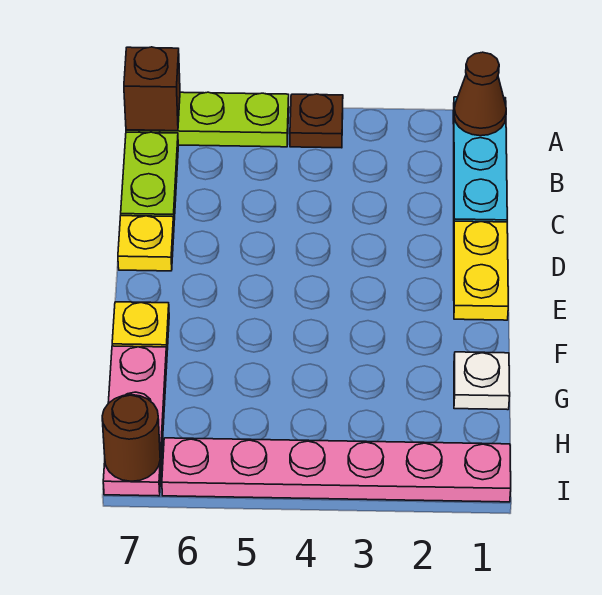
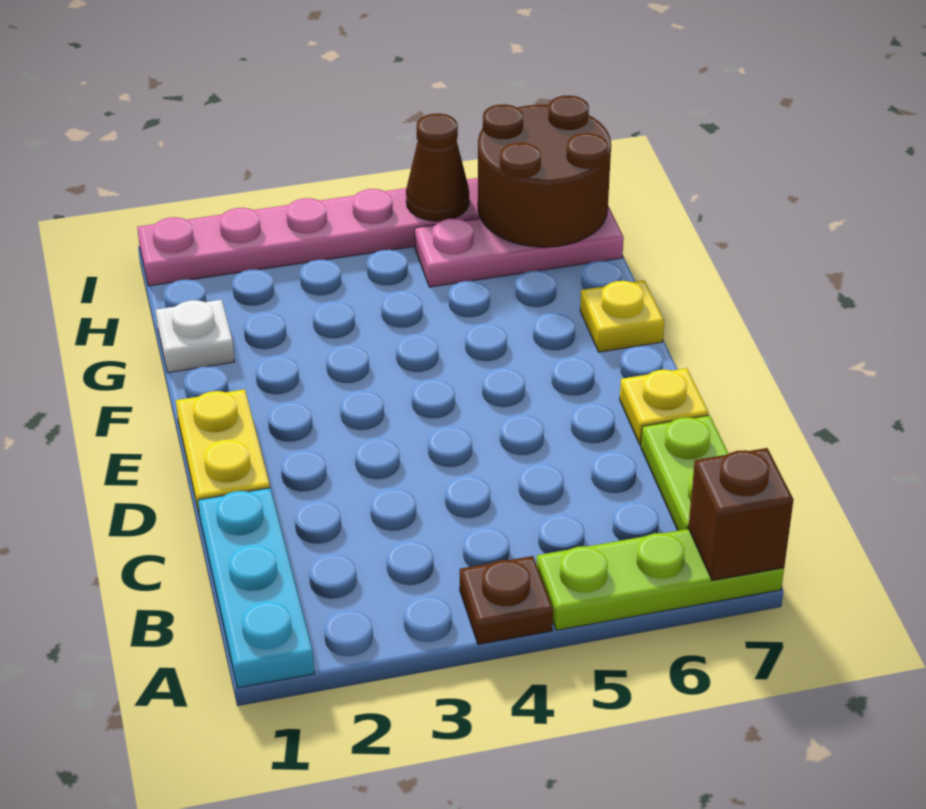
brown cone A1 level 2 -> brown cone I5 level 2
pink plate G7:I7 level 1 -> pink plate H5:H7 level 1
brown round brick I7 level 2 -> brown round brick H6:I7 level 2

